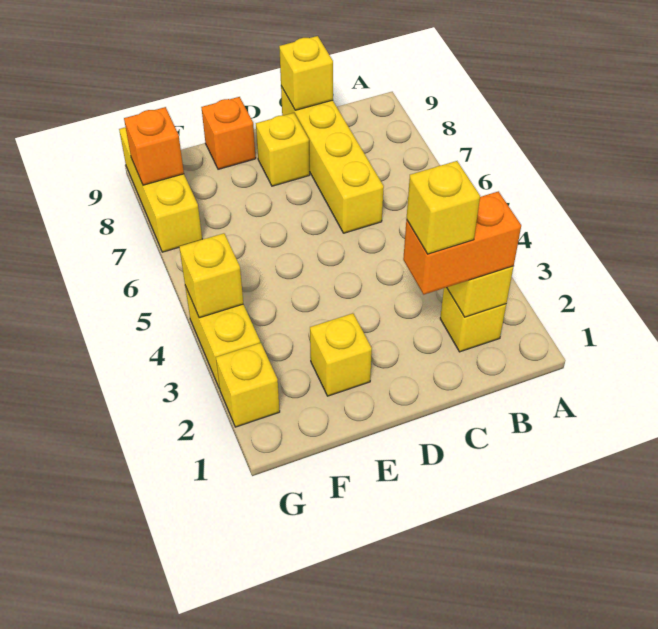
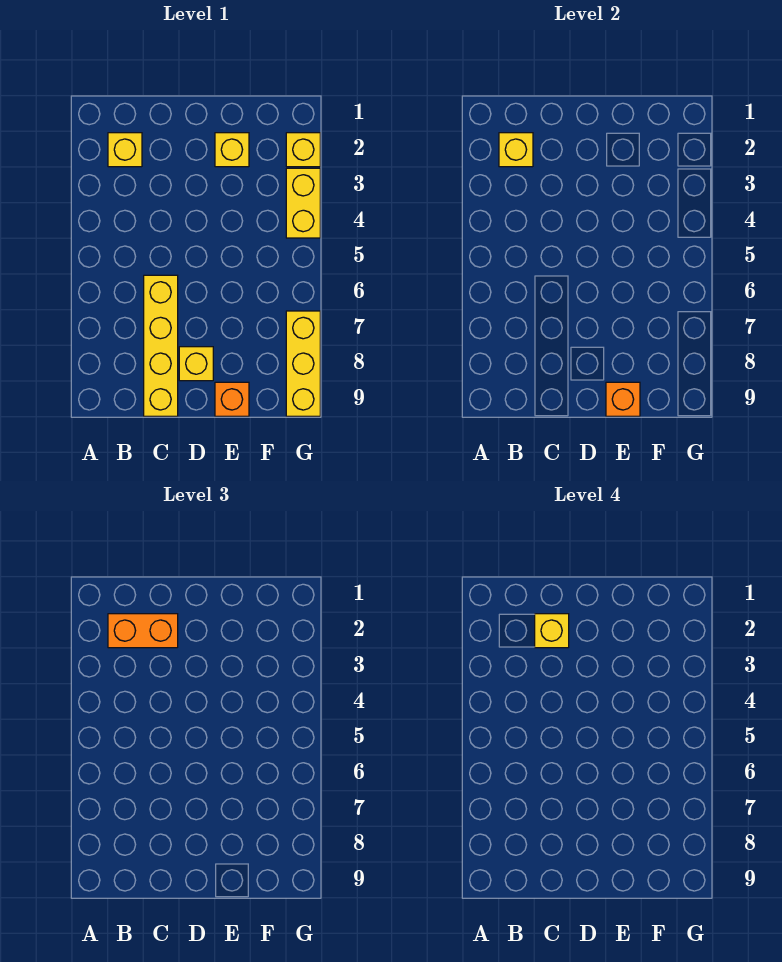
yellow brick C9 level 2 -> none
yellow brick G4 level 2 -> none
orange brick G8 level 2 -> orange brick E9 level 2

